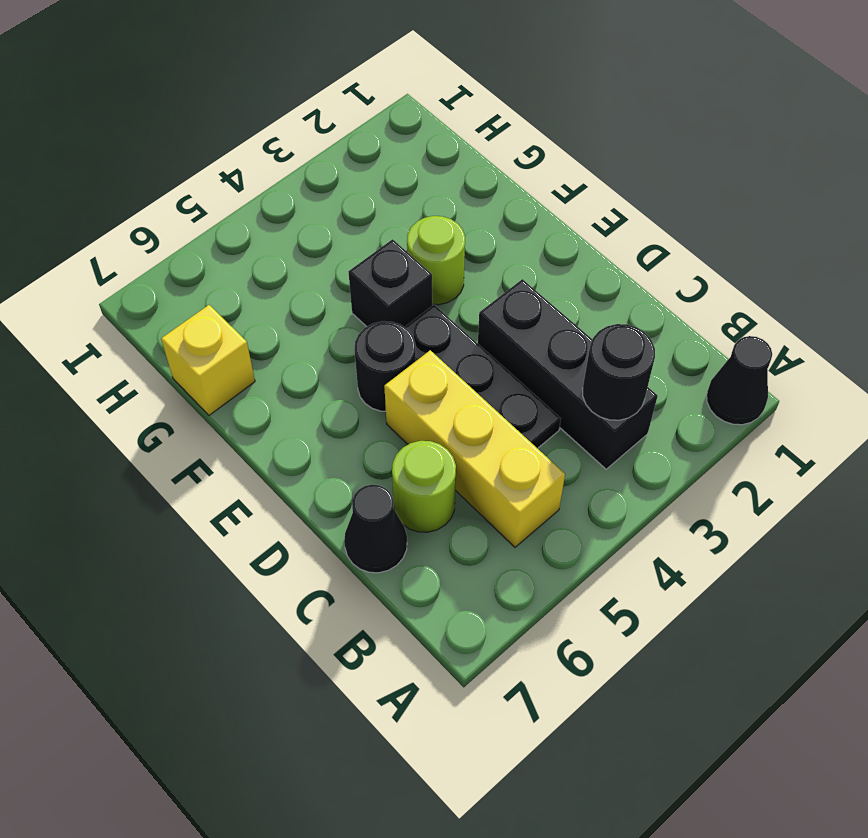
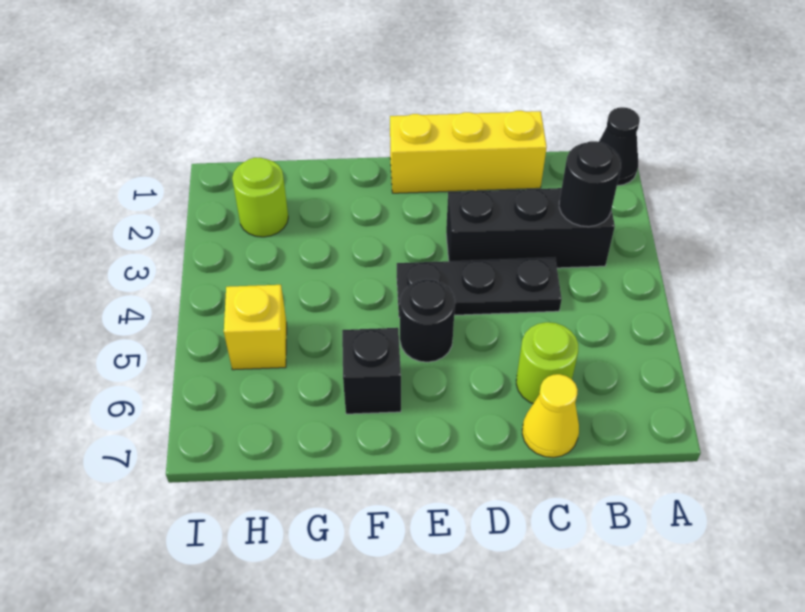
yellow brick B5:D5 level 1 -> yellow brick C1:E1 level 1
black cone C7 level 1 -> yellow cone C7 level 1
lime round brick F3 level 1 -> lime round brick H2 level 1
black brick F4 level 1 -> black brick F6 level 1
yellow brick G7 level 1 -> yellow brick H5 level 1

